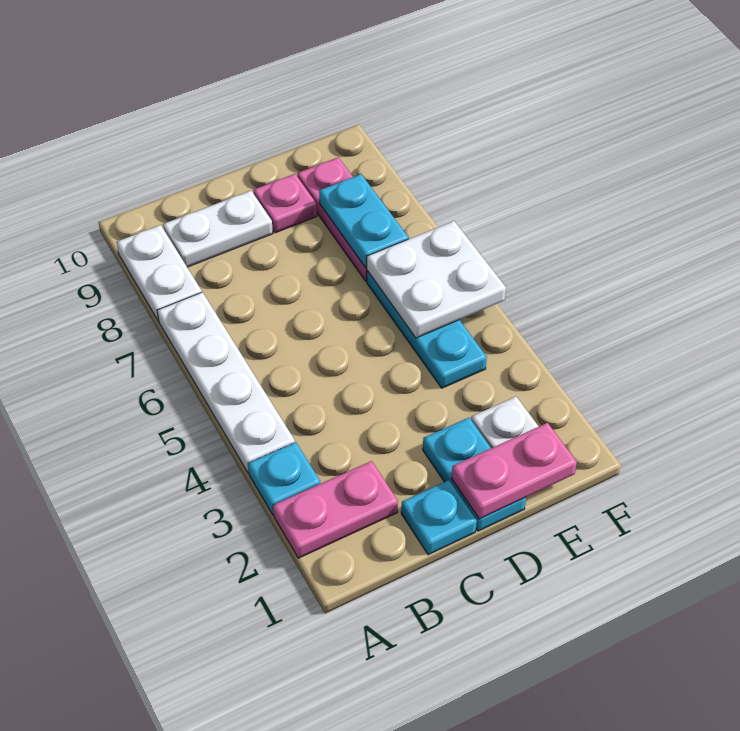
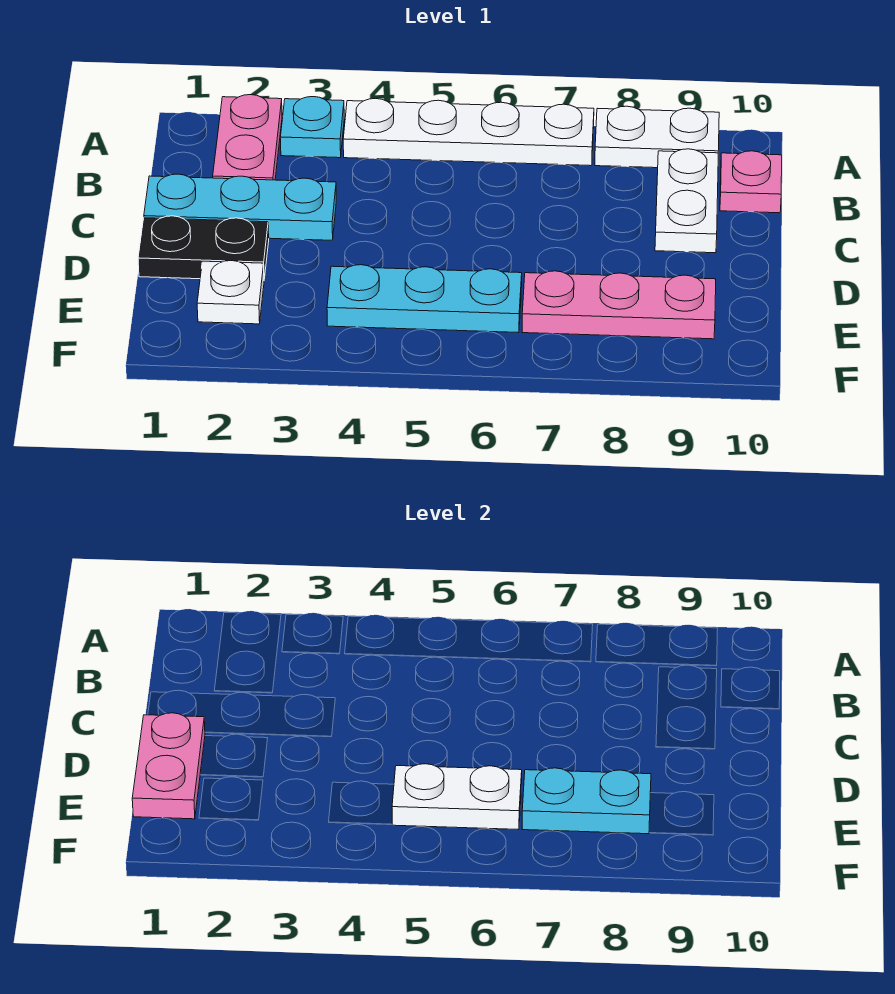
cyan plate C1 level 1 -> cyan plate C1:C3 level 1
cyan plate D1:D2 level 1 -> black plate D1:D2 level 1
pink plate D9 level 1 -> pink plate B10 level 1
white plate E5:F6 level 2 -> white plate E5:E6 level 2

